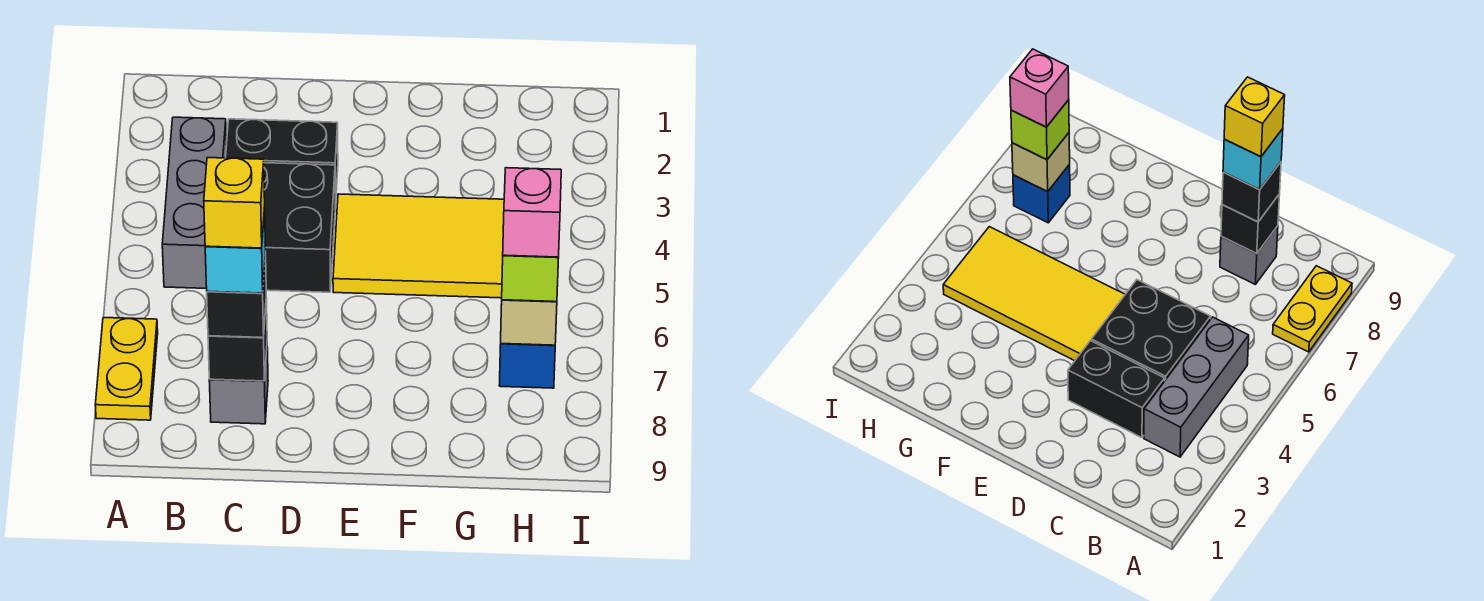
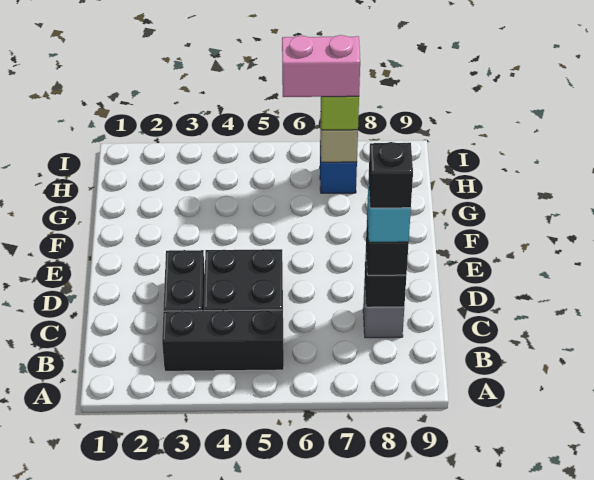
yellow plate A7:A8 level 1 -> none
grey brick B3:B5 level 1 -> black brick B3:B5 level 1
yellow brick C8 level 5 -> black brick C8 level 5
yellow tile E4:H5 level 1 -> none
pink brick H7 level 4 -> pink brick H6:H7 level 4

